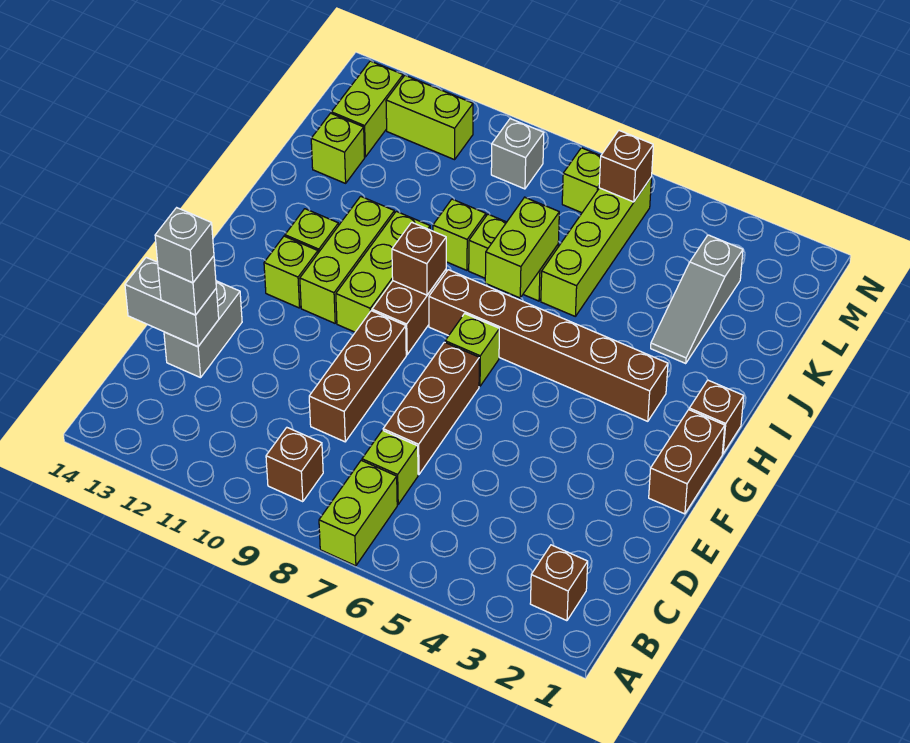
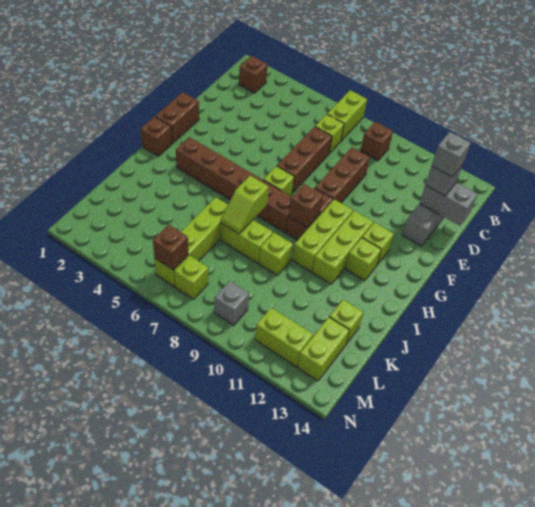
lime brick I7:J7 level 2 -> lime slope I7:J7 level 2 top I
grey slope J3:L3 level 1 top L -> none

